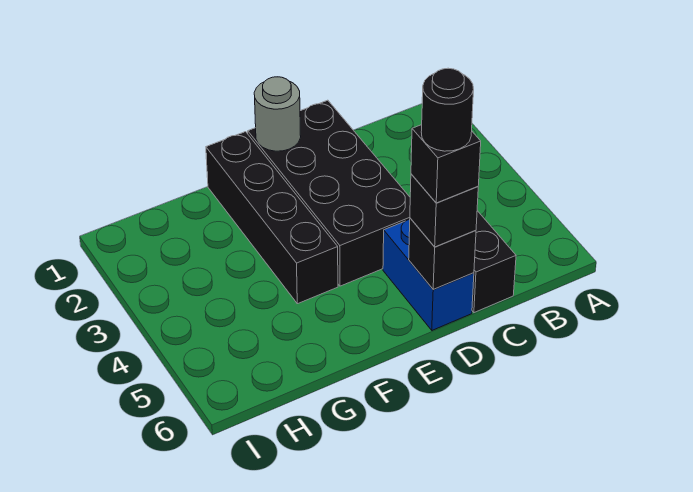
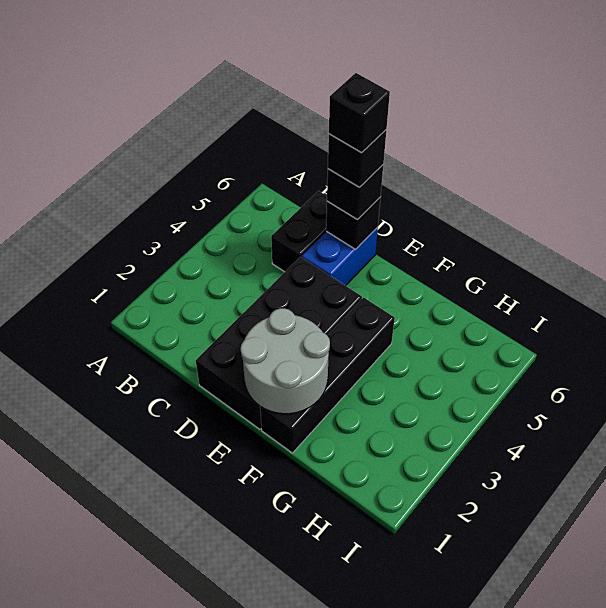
black round brick D6 level 5 -> black brick D6 level 5
grey round brick E1 level 2 -> grey round brick E1:F2 level 2

